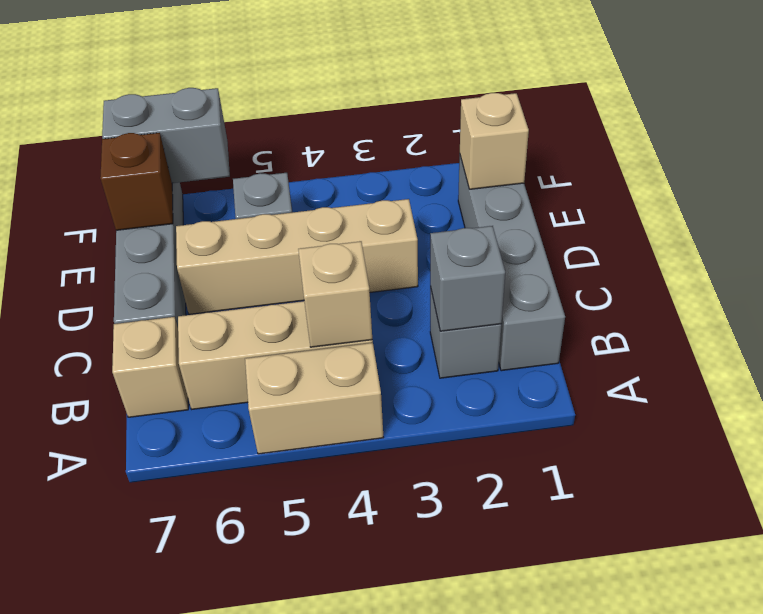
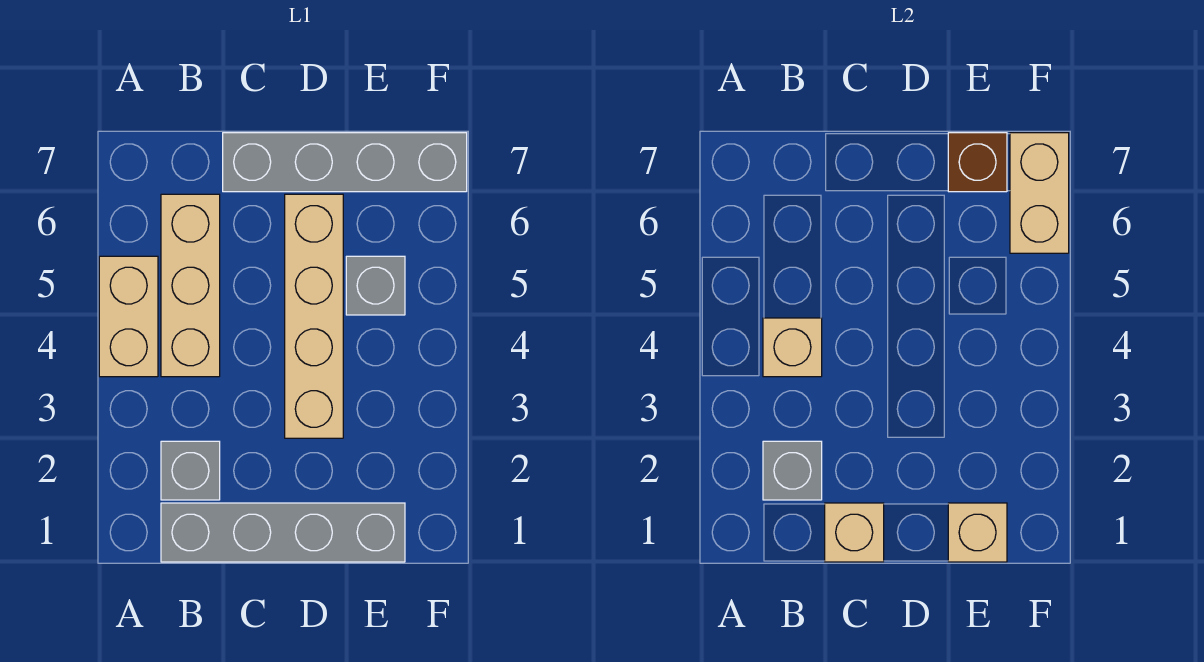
tan brick B7 level 1 -> tan brick C1 level 2
grey brick F6:F7 level 2 -> tan brick F6:F7 level 2

